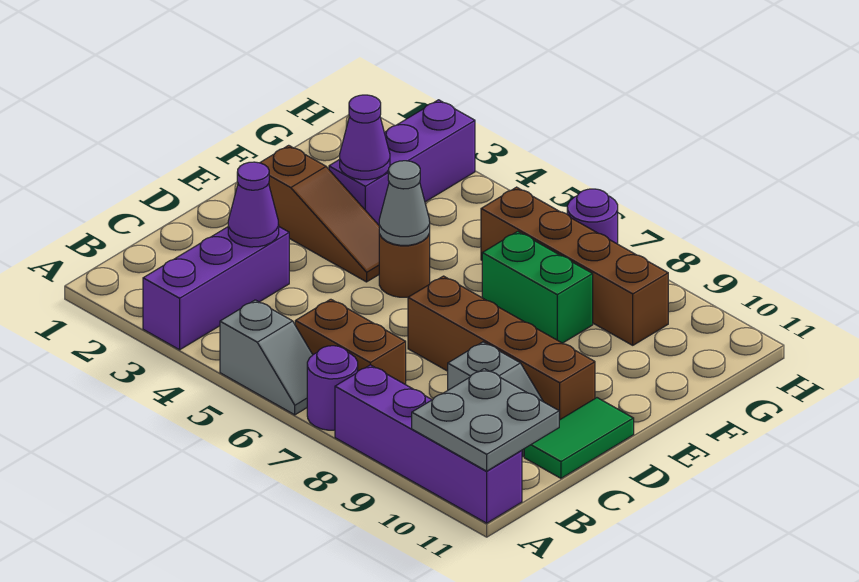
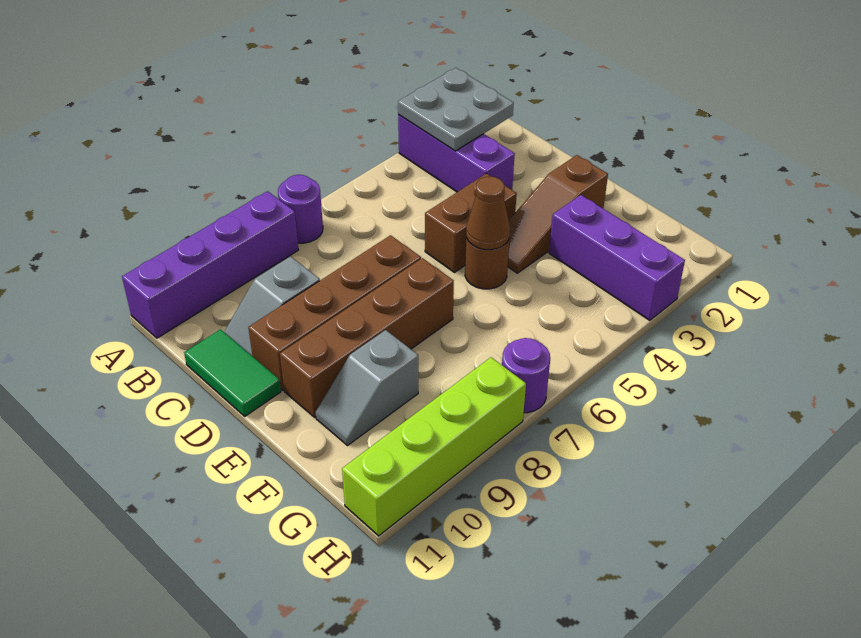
grey slope A5:A6 level 1 top 5 -> grey slope F9:F10 level 1 top 9
grey plate A10:B11 level 2 -> grey plate A2:B3 level 2
brown brick B6:B7 level 1 -> brown brick D4:D5 level 1
purple cone C3 level 2 -> none
grey cone E5 level 2 -> brown cone E5 level 2
purple cone F3 level 2 -> none
green brick F7:F8 level 1 -> none
brown brick G6:G9 level 1 -> brown brick E7:E10 level 1
none -> lime brick H8:H11 level 1

